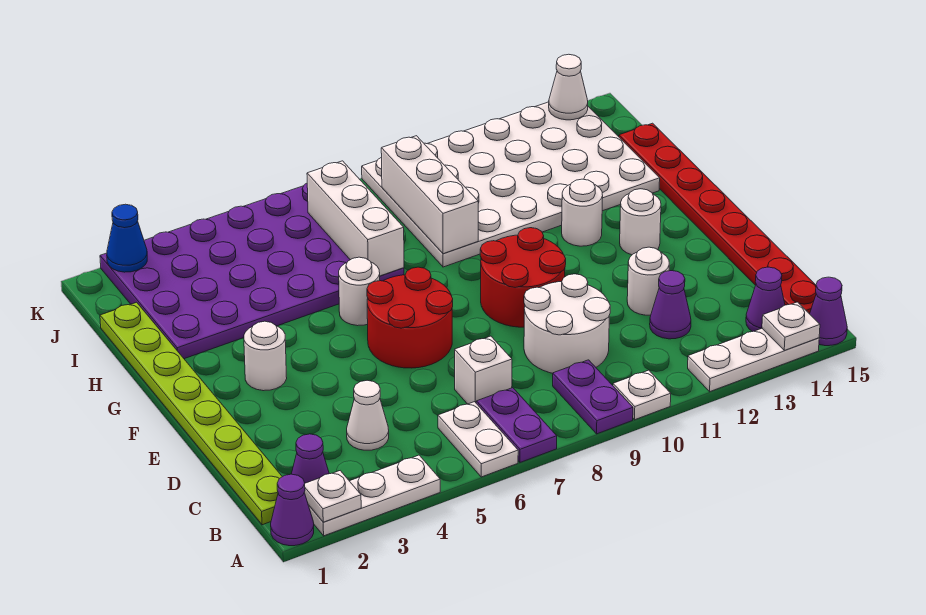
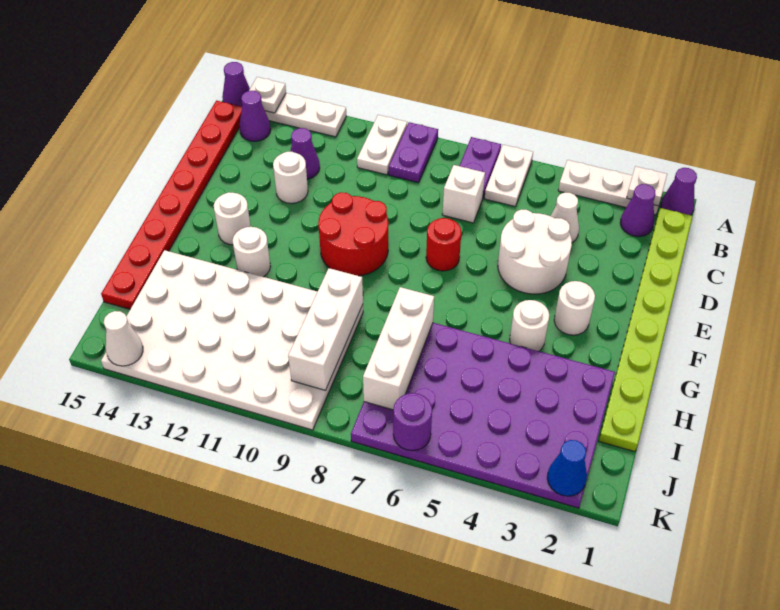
white plate A10 level 1 -> white plate A10:B10 level 1
white round brick C9:D10 level 1 -> white round brick D4:E5 level 1
red round brick E6:F7 level 1 -> red round brick E7 level 1
white round brick G6 level 1 -> white round brick G4 level 1
none -> purple round brick K6 level 2

